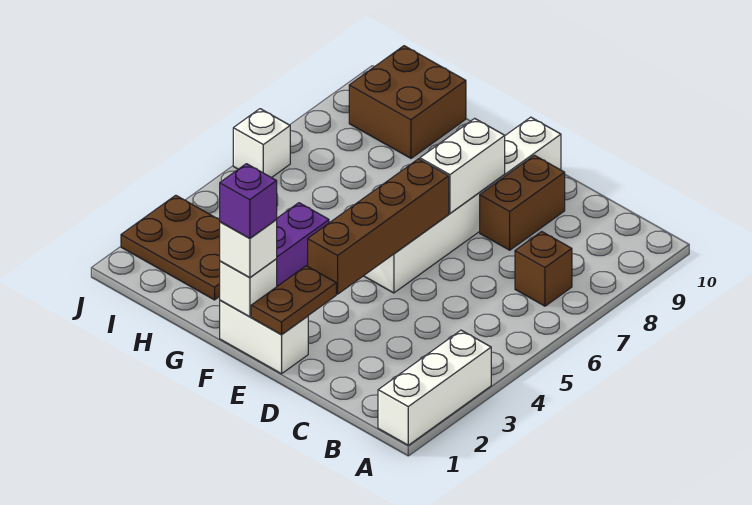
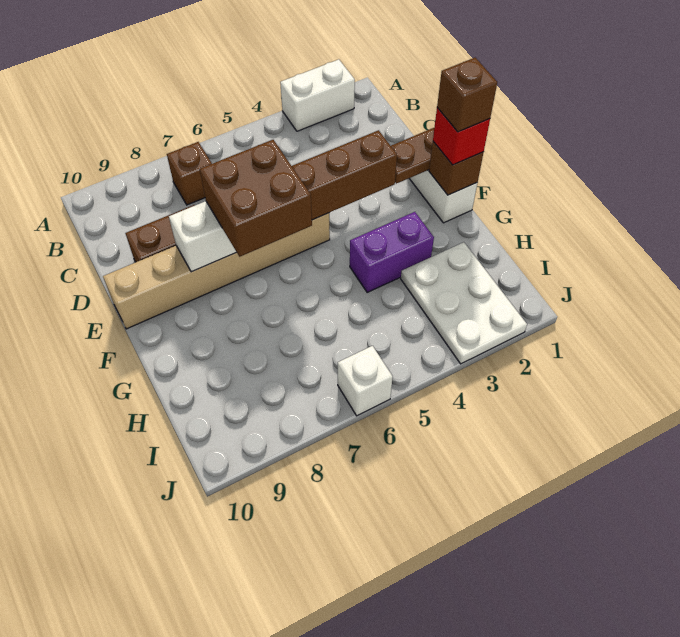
white brick A1:A3 level 1 -> white brick A2:A3 level 1
white brick E5:E10 level 1 -> tan brick E5:E10 level 1
white brick F1 level 2 -> brown brick F1 level 2
white brick F1 level 3 -> red brick F1 level 3
purple brick F1 level 4 -> brown brick F1 level 4
brown plate H2:J3 level 1 -> white plate H2:J3 level 1
brown brick H9:I10 level 1 -> brown brick E6:F7 level 3

